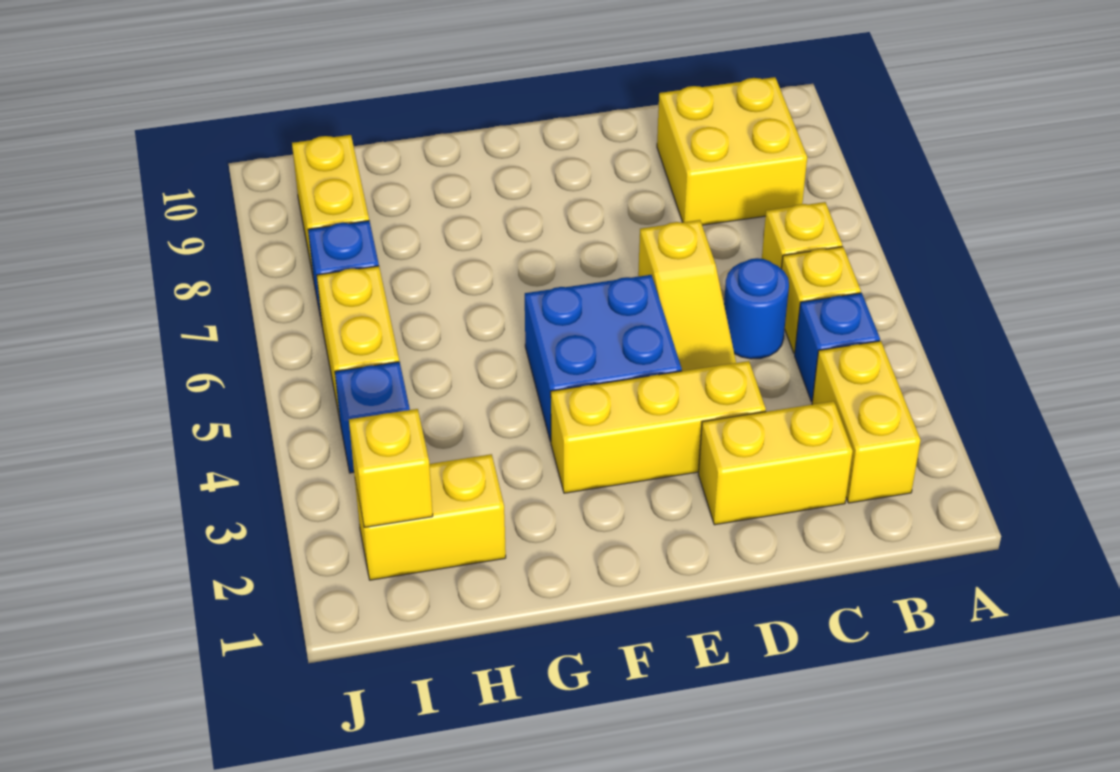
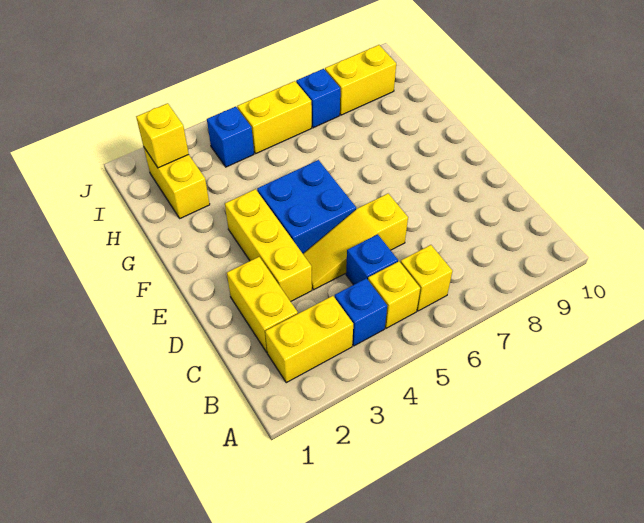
yellow brick B8:C9 level 1 -> none
blue round brick C5 level 1 -> blue brick C5 level 1

